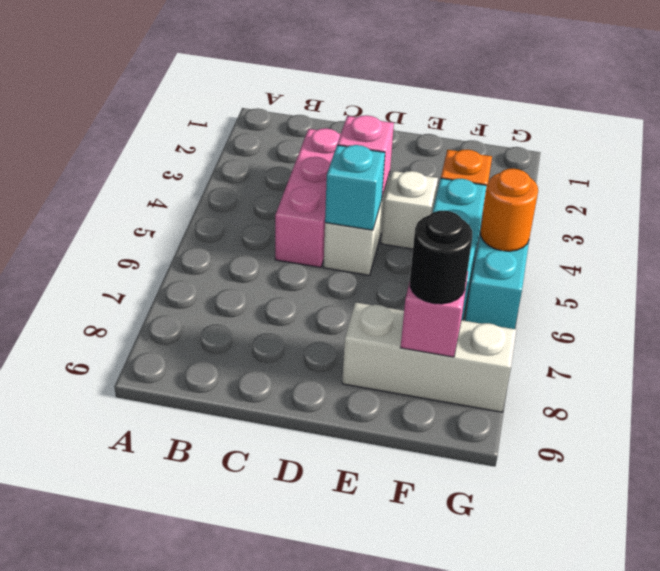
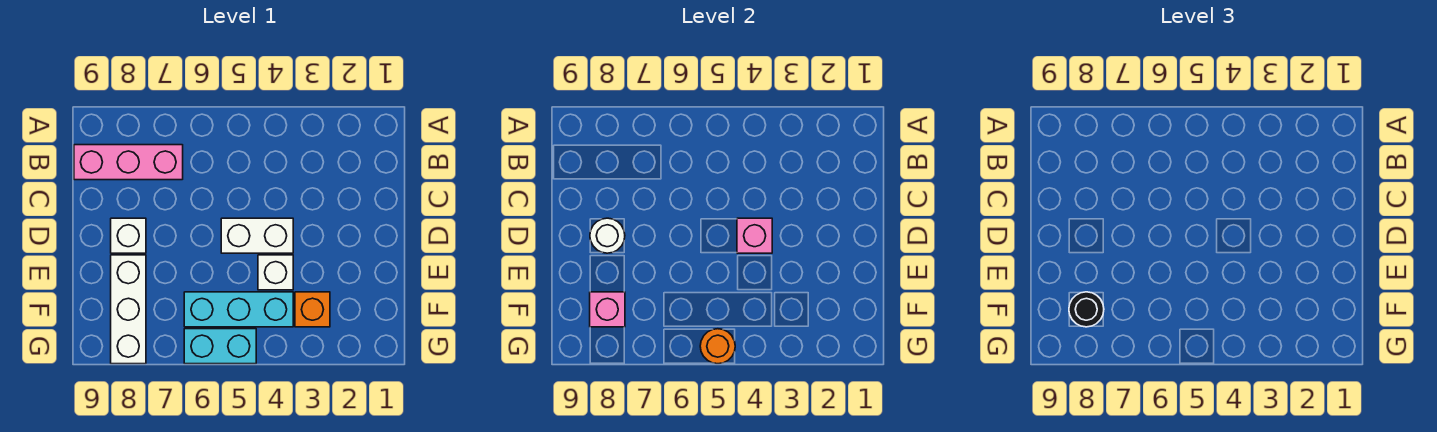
pink brick C3:C5 level 1 -> pink brick B7:B9 level 1
cyan brick D5 level 2 -> none
none -> white brick D8 level 1
none -> white round brick D8 level 2

